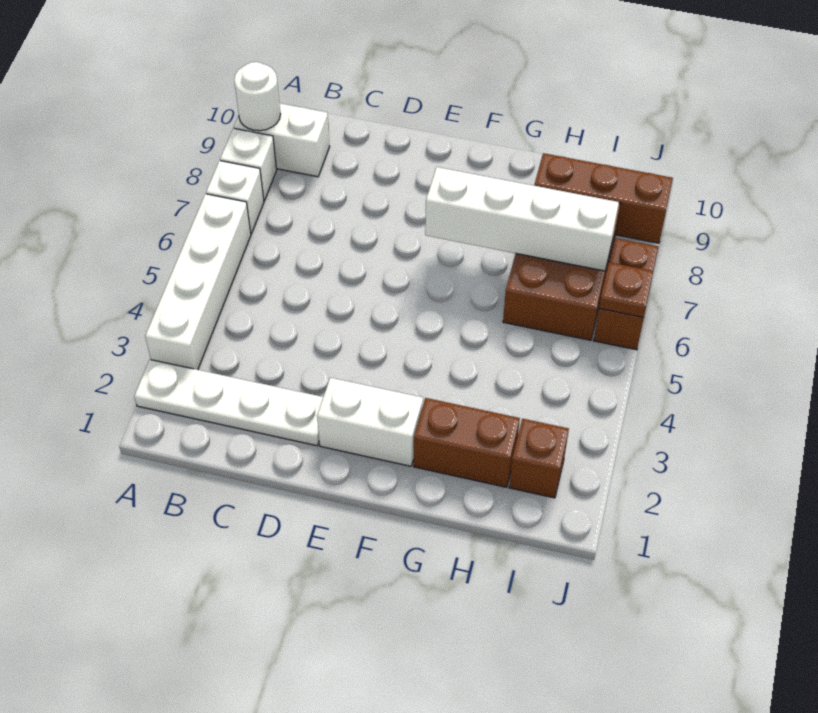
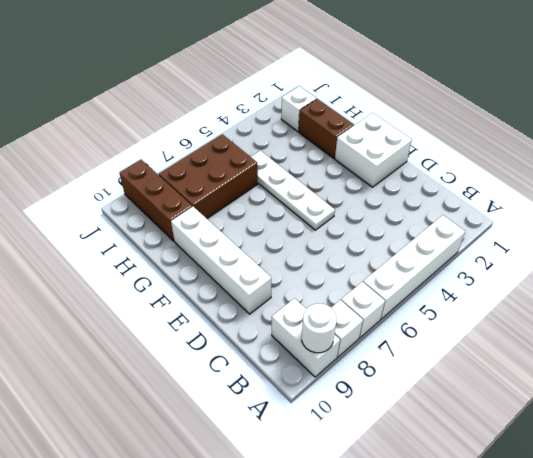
white plate A2:D2 level 1 -> white plate E5:H5 level 1
white brick E2:F2 level 1 -> white brick E1:F2 level 1
white brick F7:I7 level 2 -> white brick D9:G9 level 1
brown brick I2 level 1 -> white brick I2 level 1
brown brick J6:J7 level 1 -> none
brown plate J6 level 2 -> none

